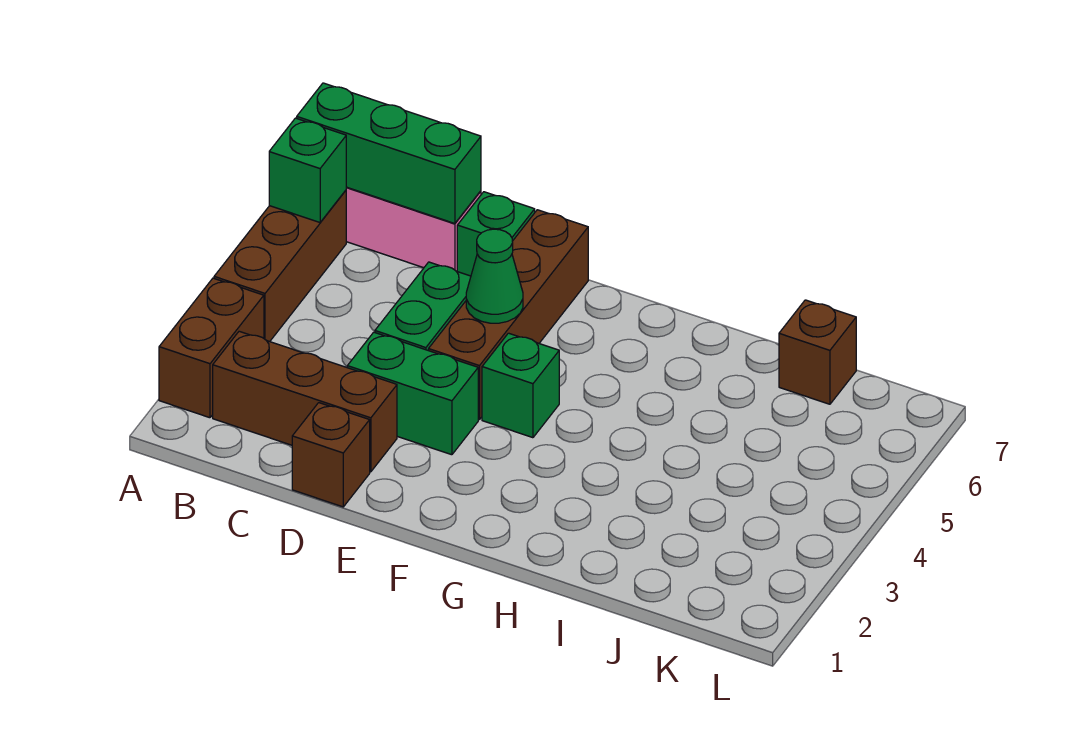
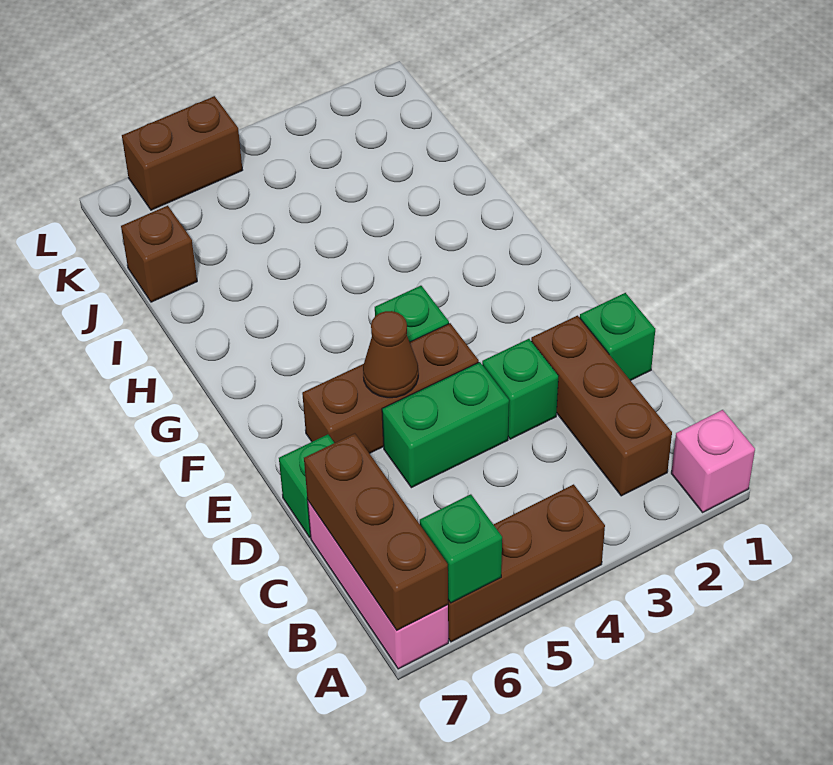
none -> pink brick A1 level 1
brown brick A2:A3 level 1 -> brown brick L5:L6 level 1
green brick A7:C7 level 2 -> brown brick A7:C7 level 2
brown brick D1 level 1 -> green brick D1 level 1
green brick D3:E3 level 1 -> green brick D3 level 1
brown brick E4:E7 level 1 -> brown brick E4:E6 level 1
green cone E5 level 2 -> brown cone E5 level 2

